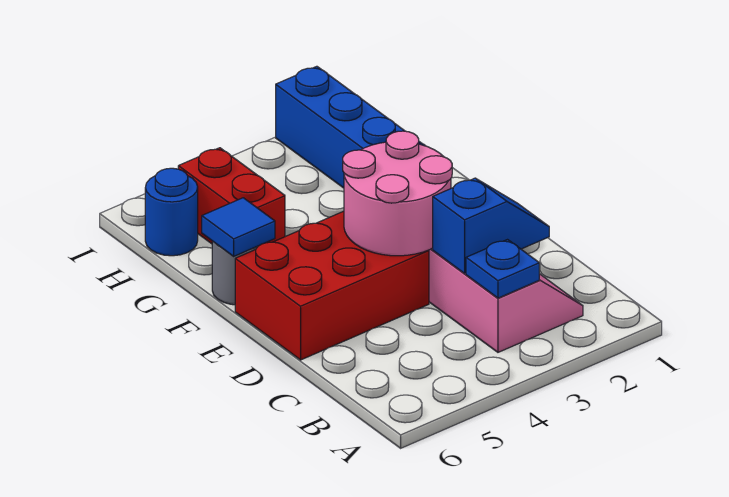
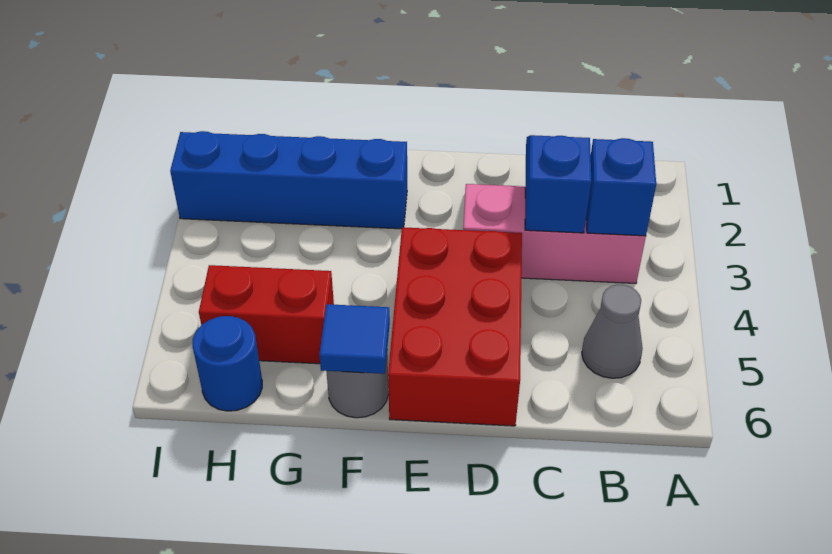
blue plate B3 level 2 -> blue brick B3 level 2
none -> grey cone B5 level 1
pink round brick D3:E4 level 2 -> none

